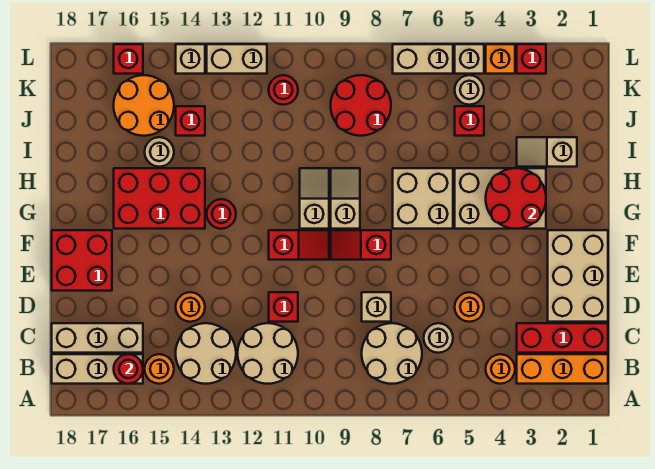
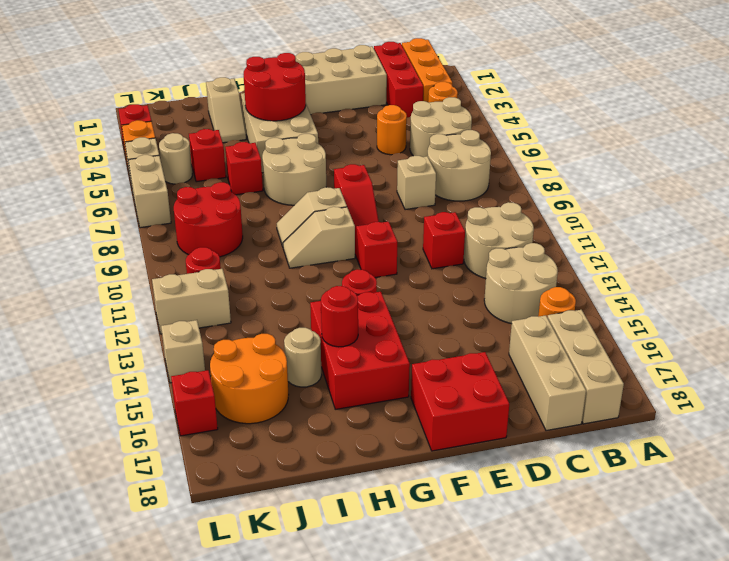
red round brick B16 level 2 -> red round brick H15 level 2
tan round brick C6 level 1 -> tan round brick B5:C6 level 1
orange round brick D14 level 1 -> none
tan brick G6:H7 level 1 -> tan round brick G6:H7 level 1
red brick J14 level 1 -> red brick I6 level 1
tan brick L12:L13 level 1 -> tan brick K12:L12 level 1

